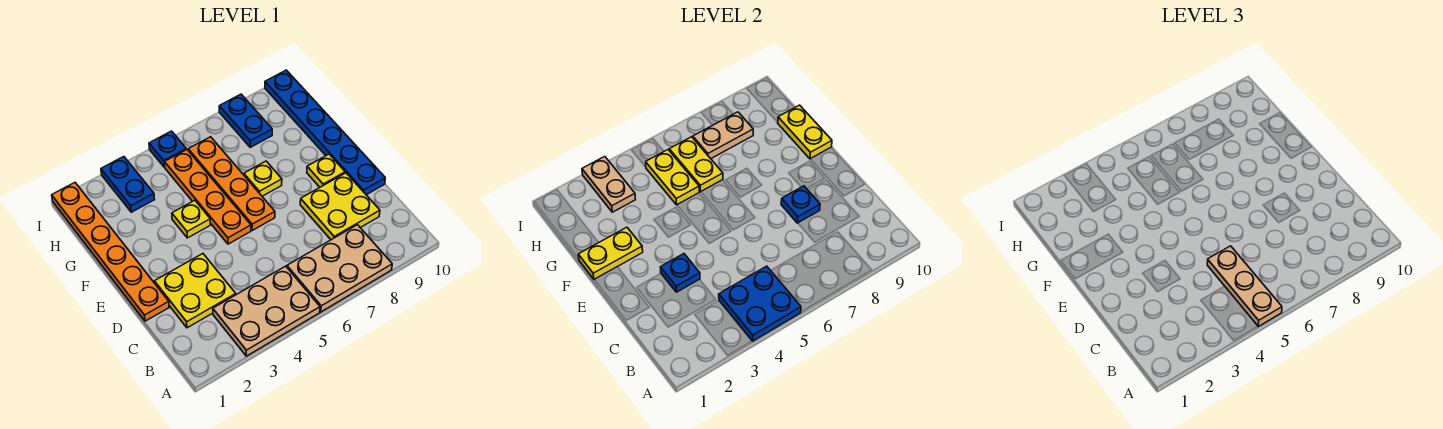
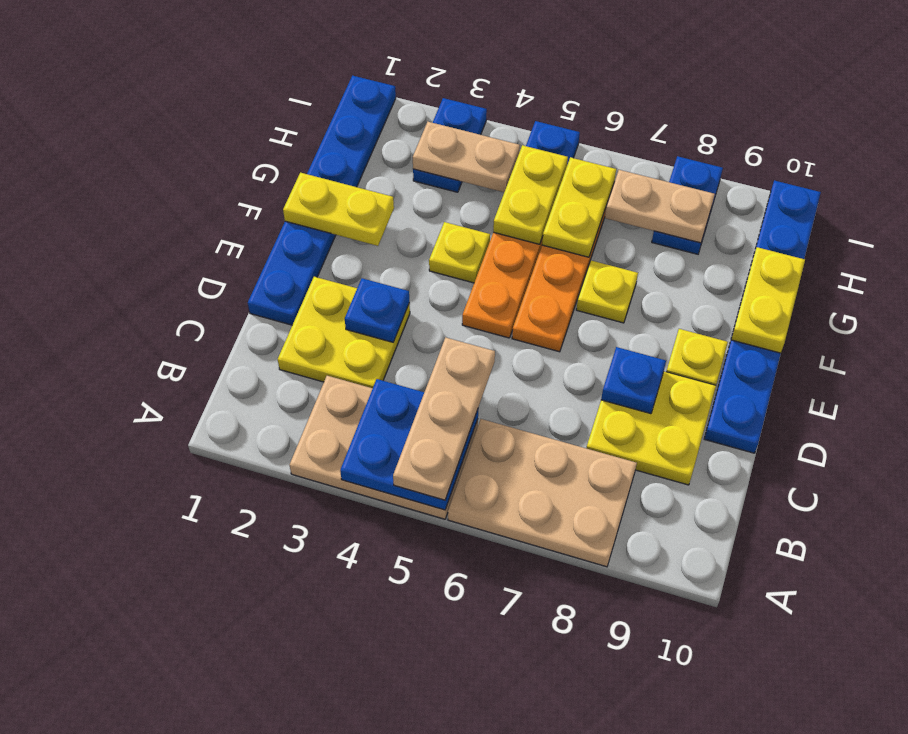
orange plate D1:I1 level 1 -> blue plate D1:I1 level 1
tan plate H3:I3 level 2 -> tan plate H3:H4 level 2

